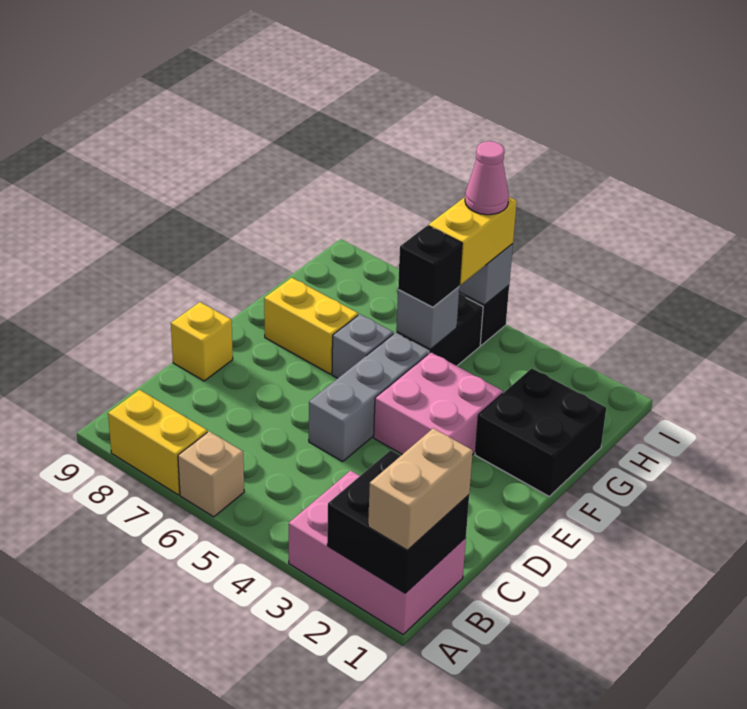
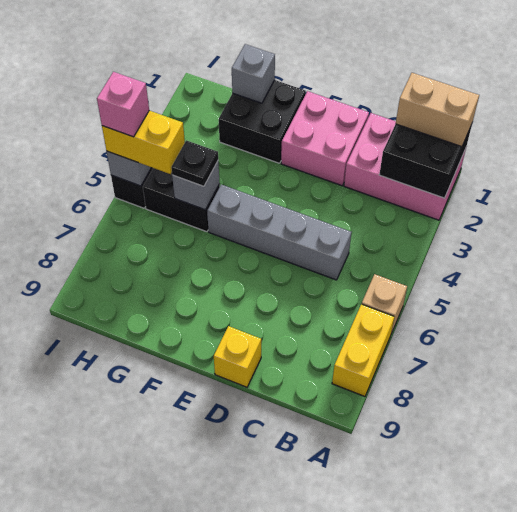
pink brick A1:B3 level 1 -> pink brick A1:C2 level 1
grey brick D5:F5 level 1 -> grey brick C5:F5 level 1
pink brick E3:F4 level 1 -> pink brick D1:E2 level 1
grey brick F6 level 1 -> grey brick G1 level 2
yellow brick F7:F8 level 1 -> none
black brick G5 level 3 -> black plate G5 level 3
pink cone I5 level 4 -> pink brick I5 level 4

